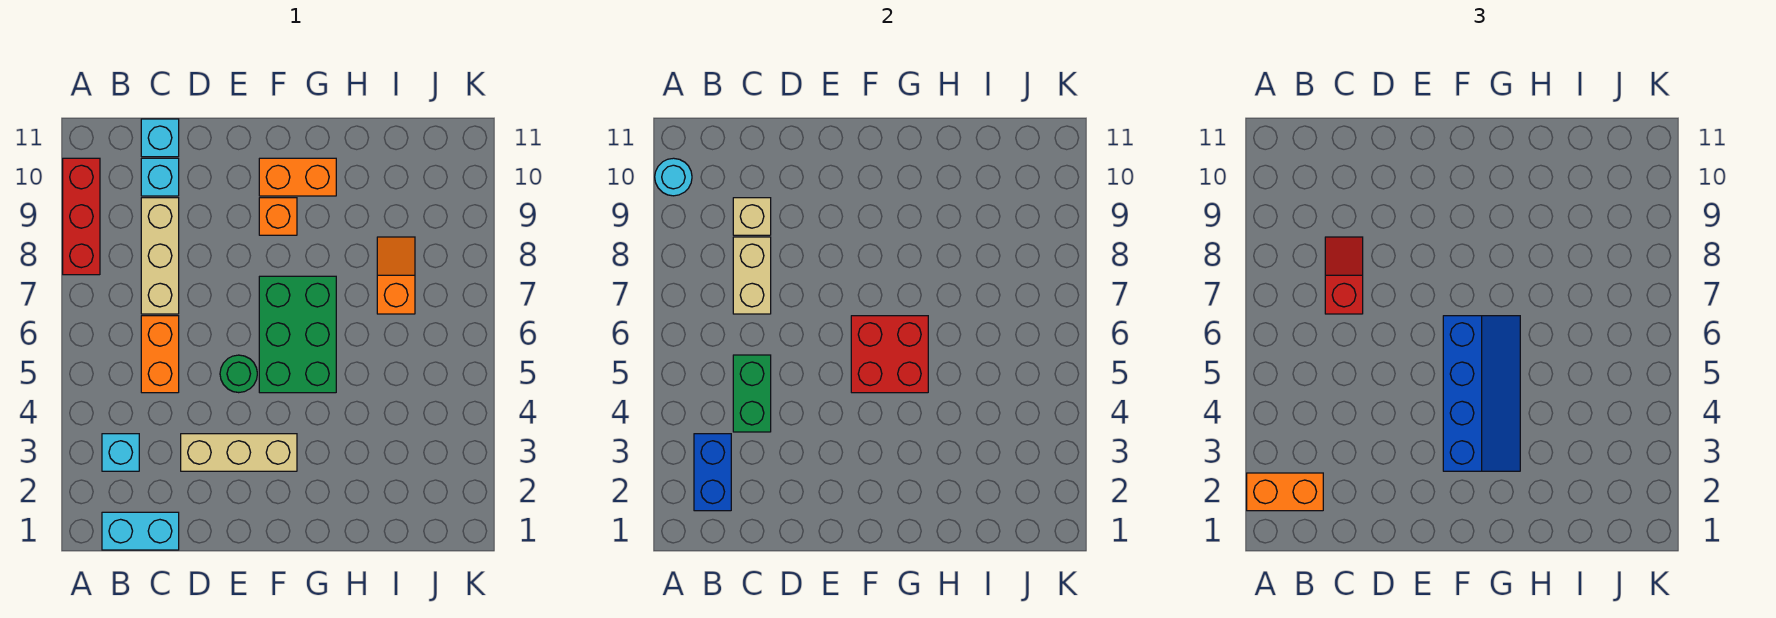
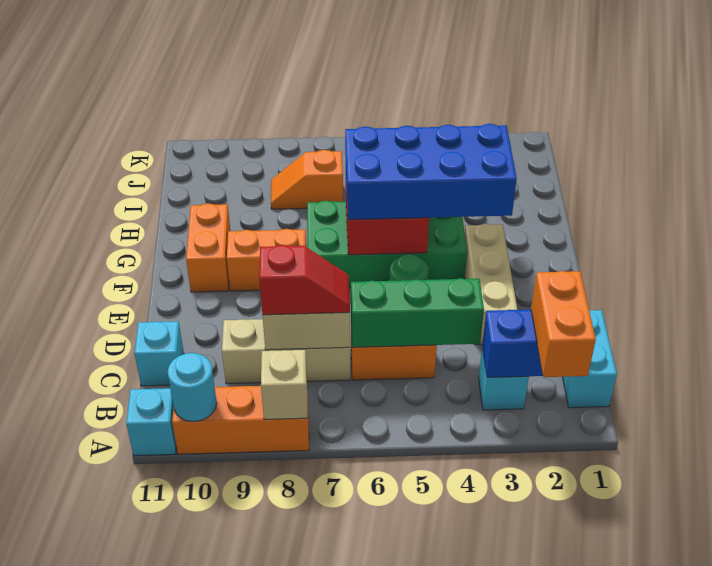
red brick A8:A10 level 1 -> orange brick A8:A10 level 1
green brick C4:C5 level 2 -> green brick C4:C6 level 2
red slope C7:C8 level 3 top 7 -> red slope C7:C8 level 3 top 8
tan brick C9 level 2 -> tan brick A8 level 2
cyan brick C10 level 1 -> cyan brick A11 level 1
blue slope F3:G6 level 3 top F -> blue brick F3:G6 level 3
green brick F5:G7 level 1 -> green brick F4:G7 level 1
orange brick F9 level 1 -> orange brick F8:F9 level 1

